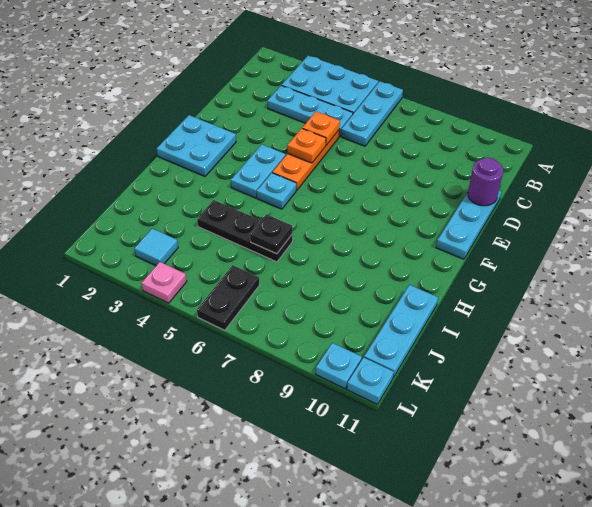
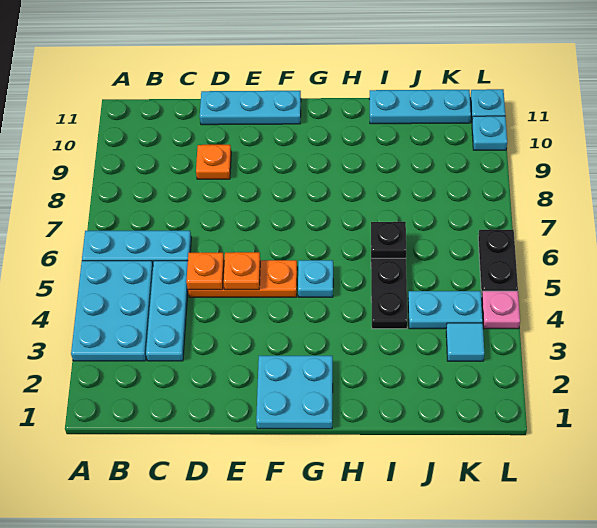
none -> orange plate D9 level 1
purple round brick D11 level 2 -> none
cyan plate F4:G4 level 1 -> cyan plate J4:K4 level 1
black plate K6:L6 level 1 -> black plate L5:L6 level 1

